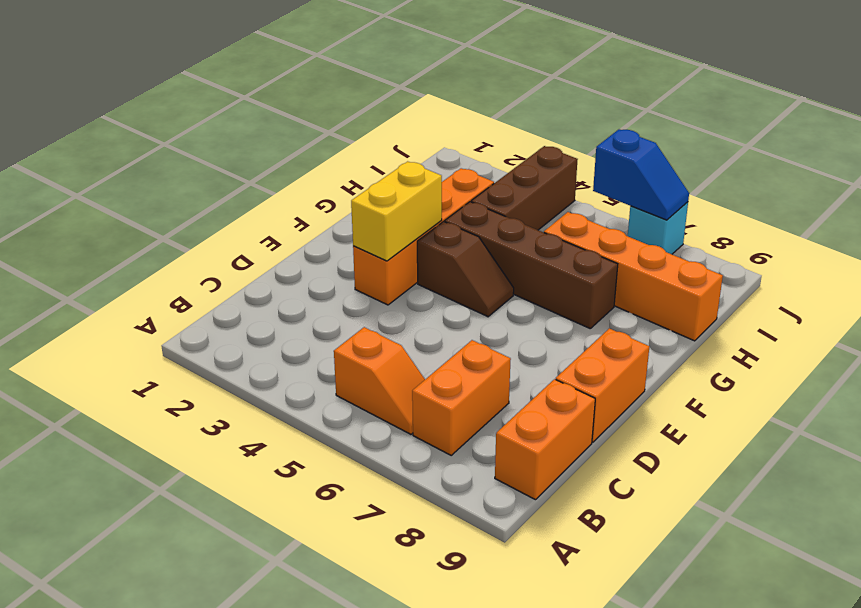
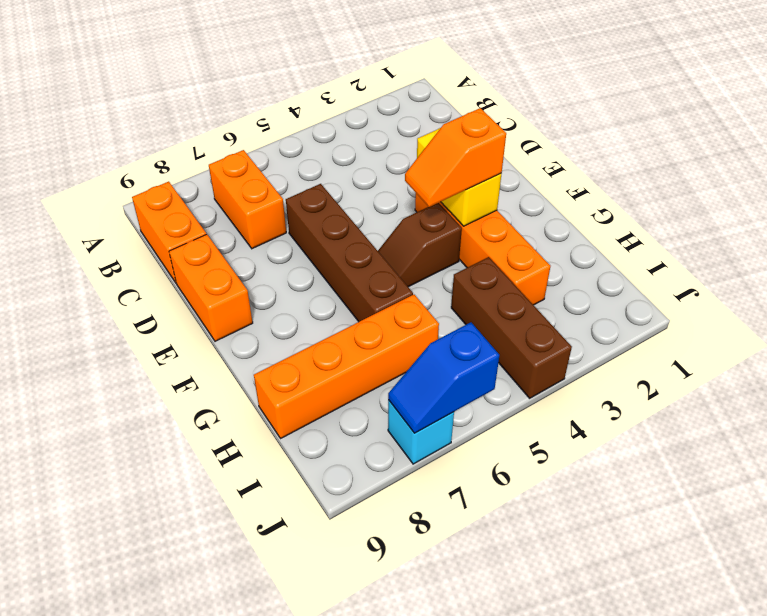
orange slope B5:B6 level 1 top 5 -> orange slope F3:F4 level 3 top 3
brown brick G4:G7 level 1 -> brown brick D6:G6 level 1

